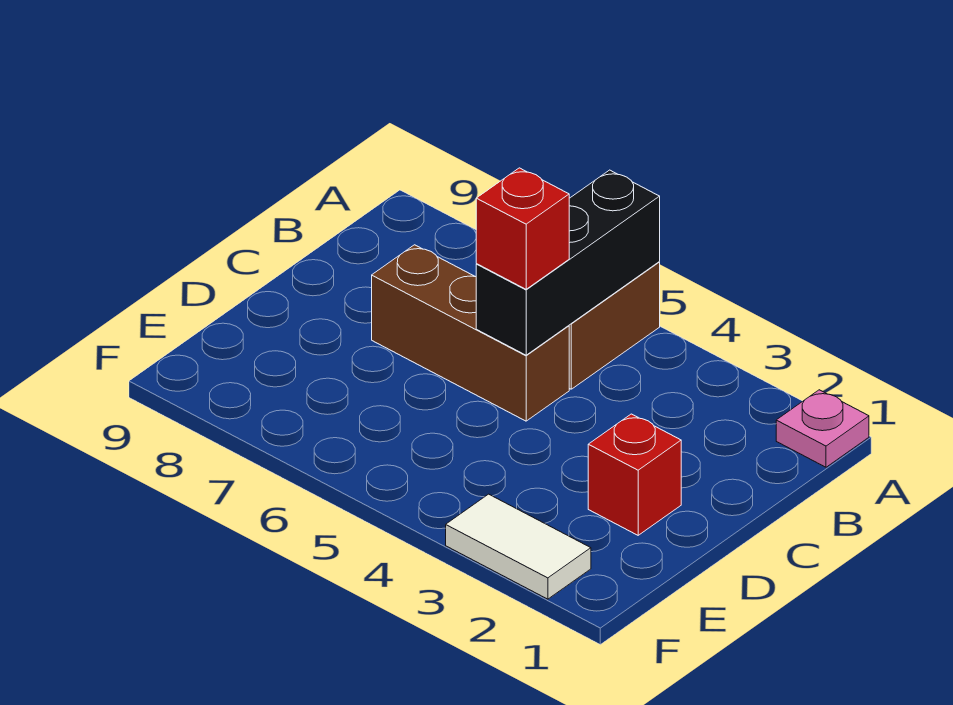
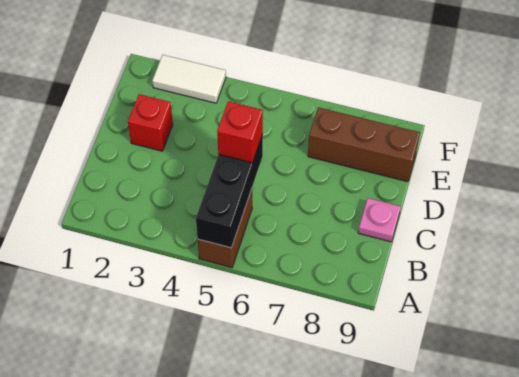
pink plate A1 level 1 -> pink plate C9 level 1
brown brick C5:C7 level 1 -> brown brick E7:E9 level 1

